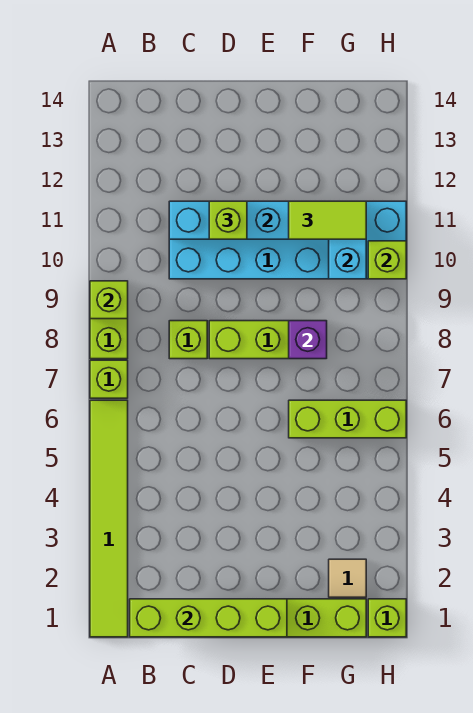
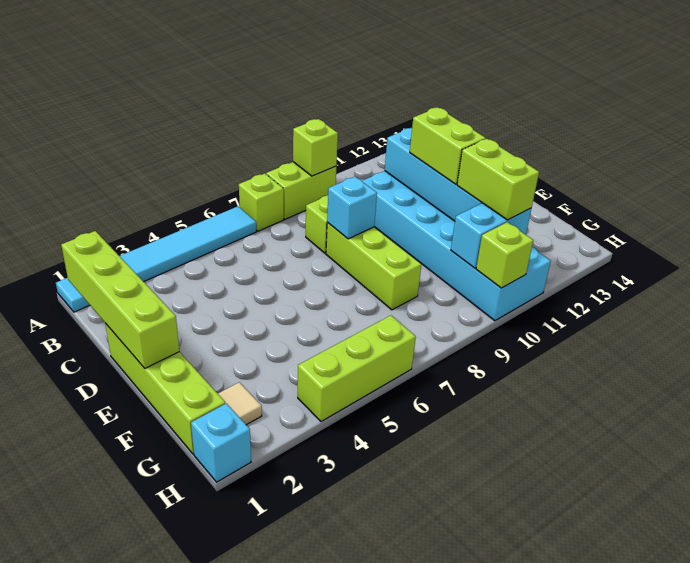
lime tile A1:A6 level 1 -> cyan tile A1:A6 level 1
none -> cyan brick D8 level 2
lime brick D11 level 3 -> lime brick D11:E11 level 3
lime brick F6:H6 level 1 -> lime brick H4:H6 level 1
purple brick F8 level 2 -> none
lime tile F11:G11 level 3 -> lime brick F11:G11 level 3
lime brick H1 level 1 -> cyan brick H1 level 1

